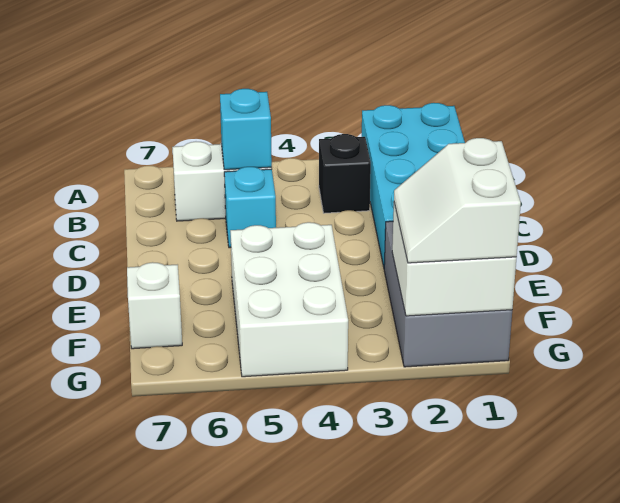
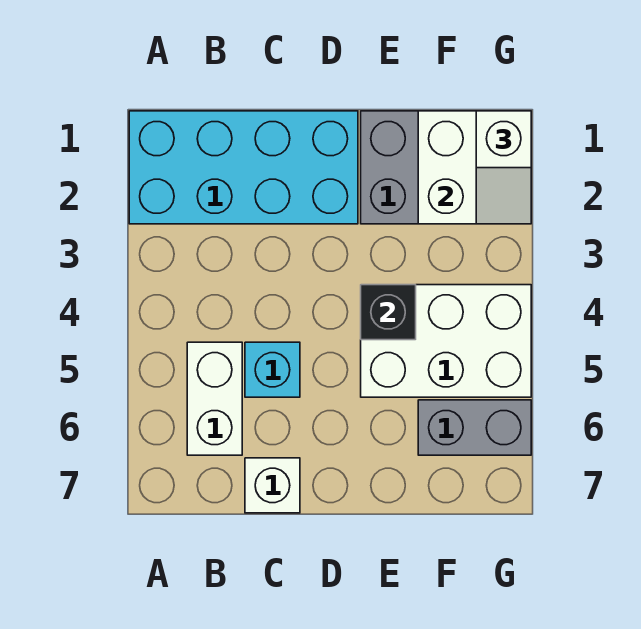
black brick B3 level 1 -> black brick E4 level 2
cyan brick B5 level 2 -> none
white slope F1:G2 level 3 top 1 -> white slope G1:G2 level 3 top 1
none -> grey brick F6:G6 level 1
white brick F7 level 1 -> white brick C7 level 1

